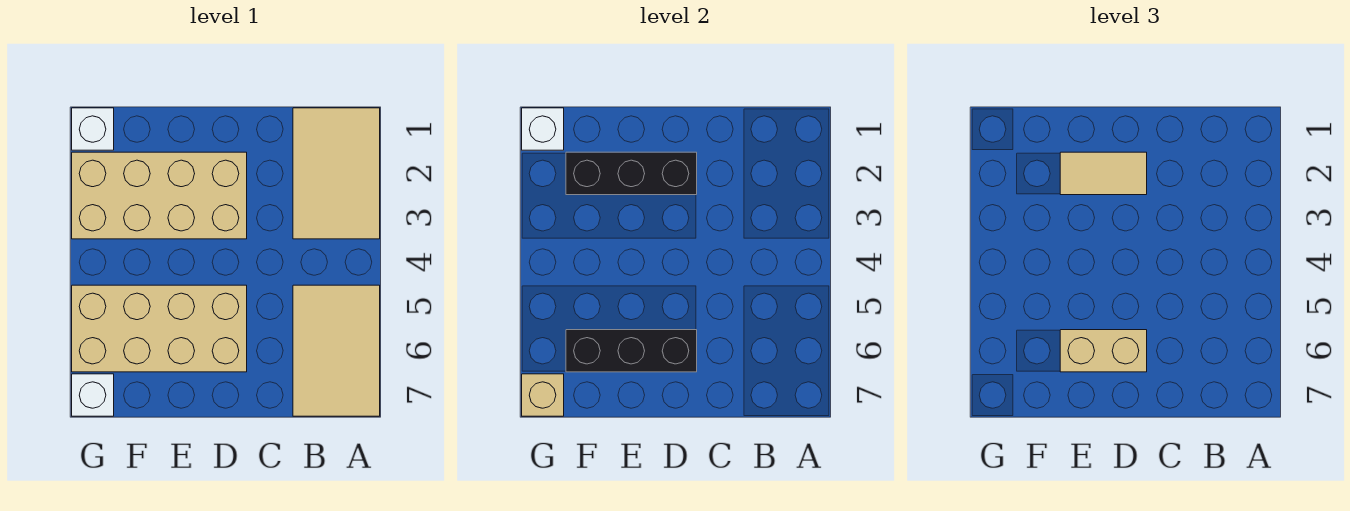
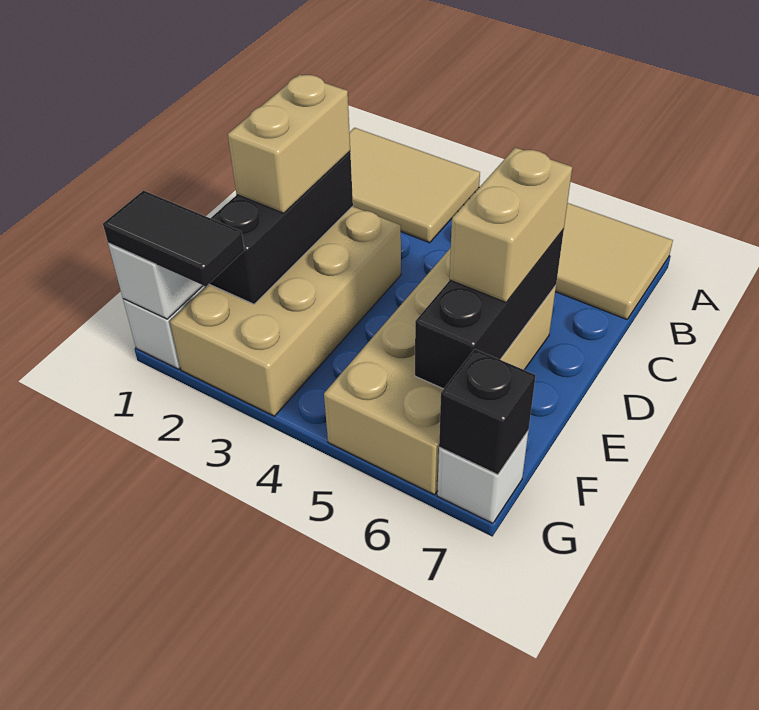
tan tile D2:E2 level 3 -> tan brick D2:E2 level 3
none -> black tile G1:G2 level 3
tan brick G7 level 2 -> black brick G7 level 2

